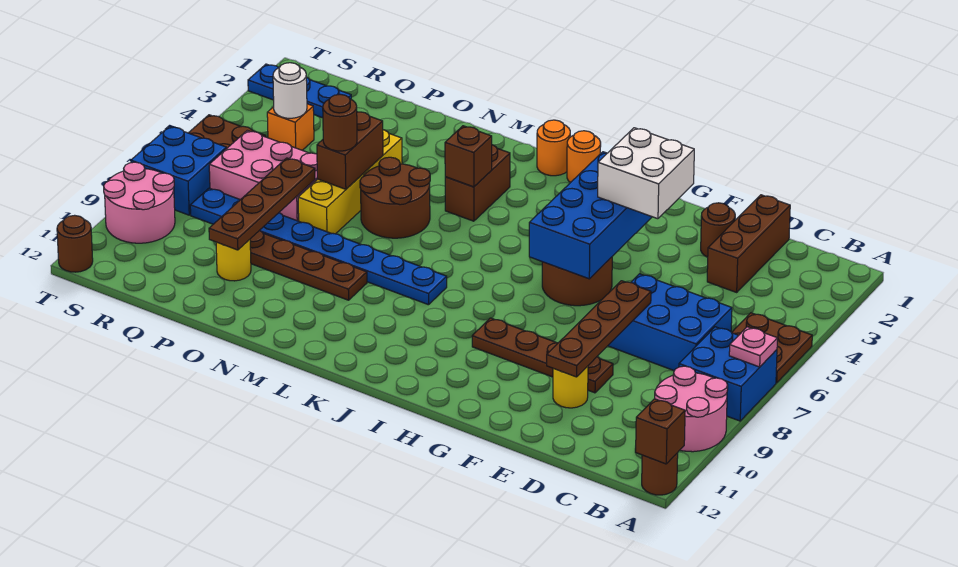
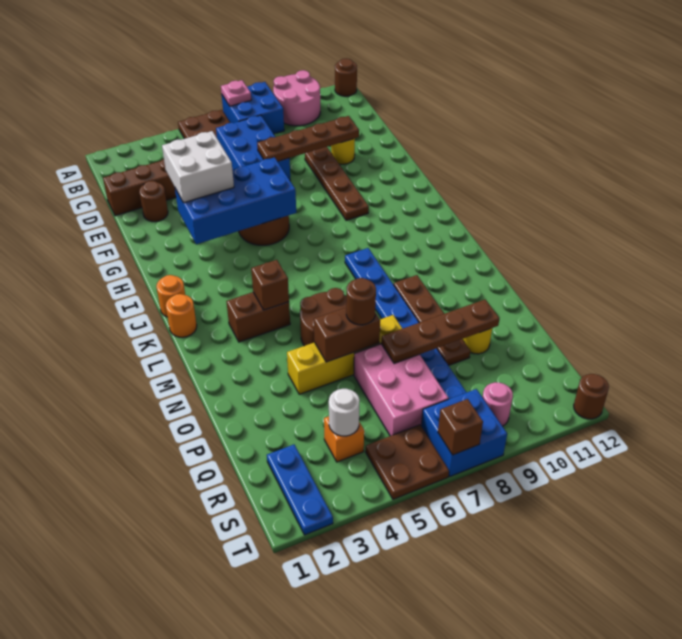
brown brick A12 level 2 -> brown brick T7 level 2
pink round brick S9:T10 level 1 -> pink round brick S9 level 1

